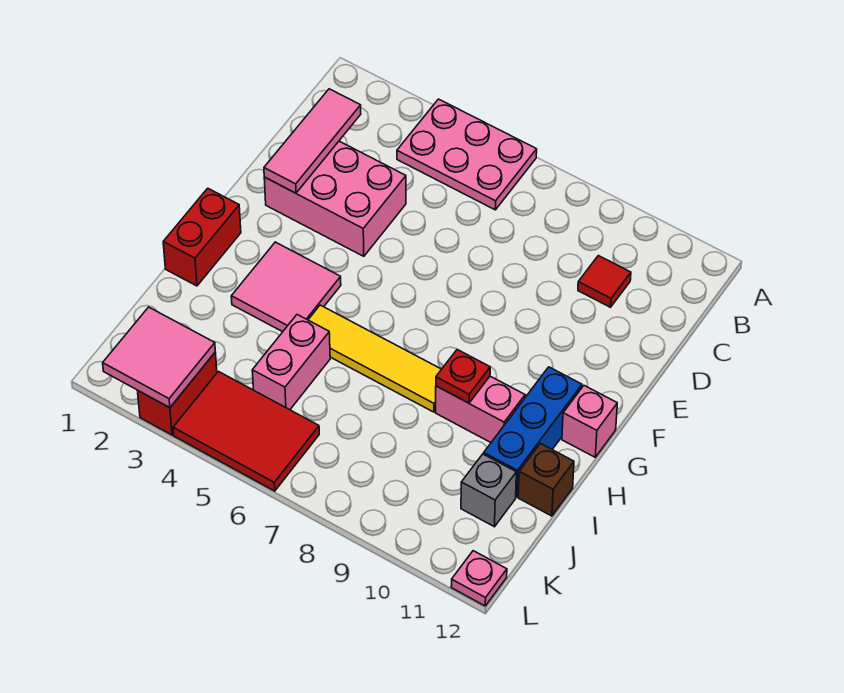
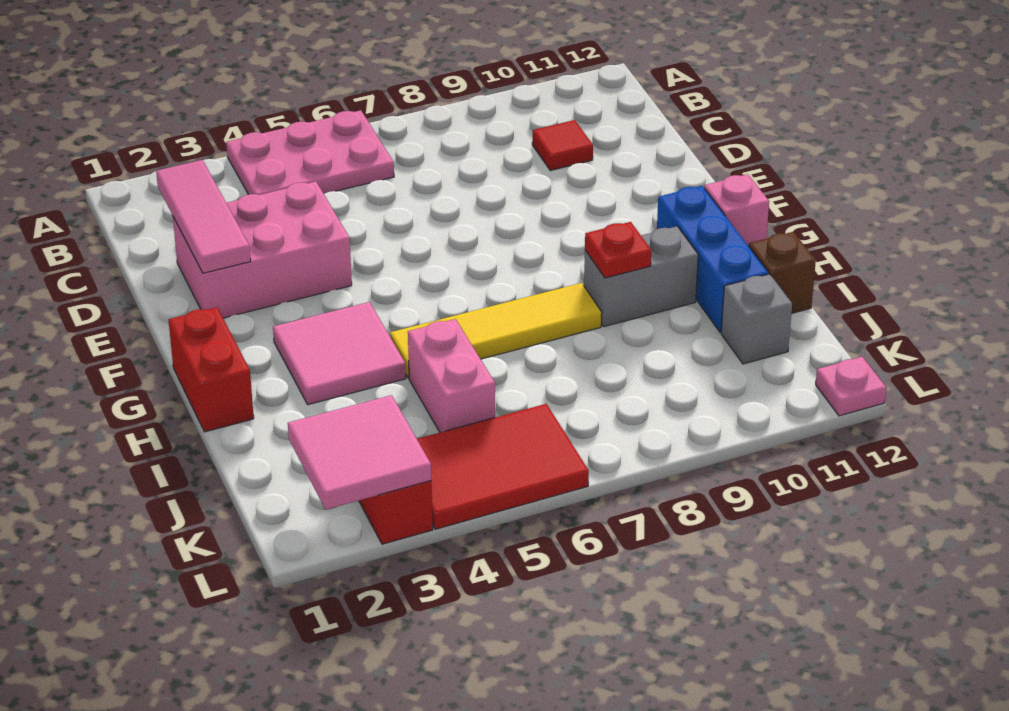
pink brick H9:H10 level 1 -> grey brick H9:H10 level 1

